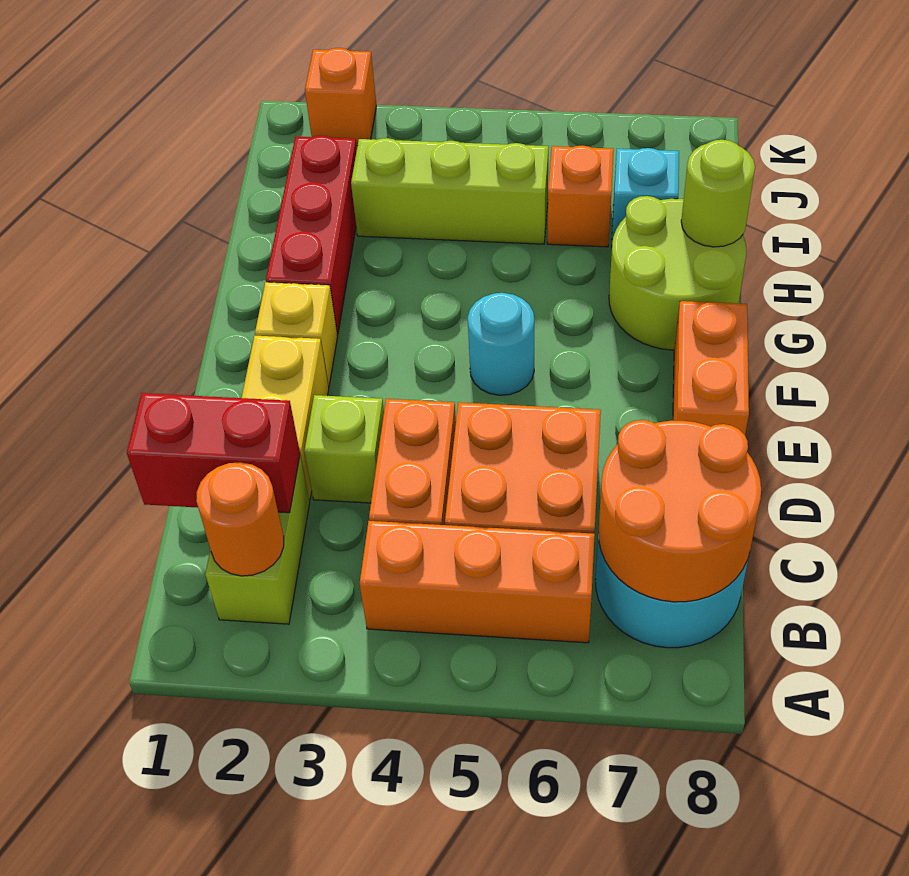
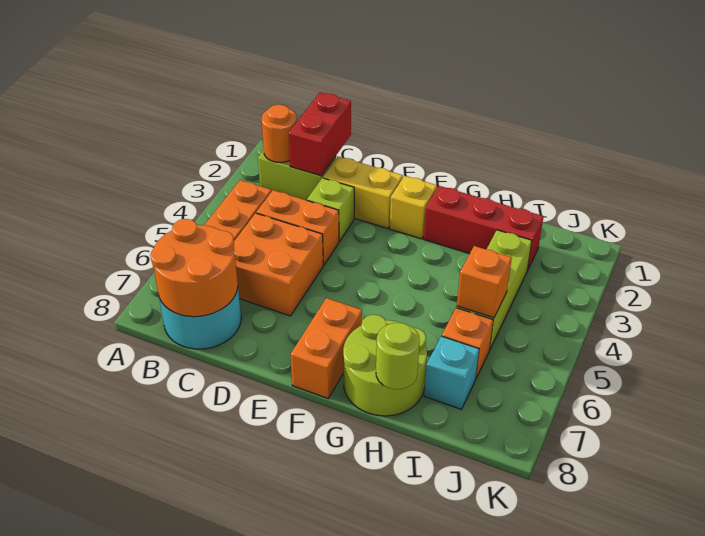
orange brick E8:F8 level 1 -> orange brick F7:F8 level 1
cyan round brick F5 level 1 -> none
orange brick K2 level 1 -> orange brick I5 level 2

